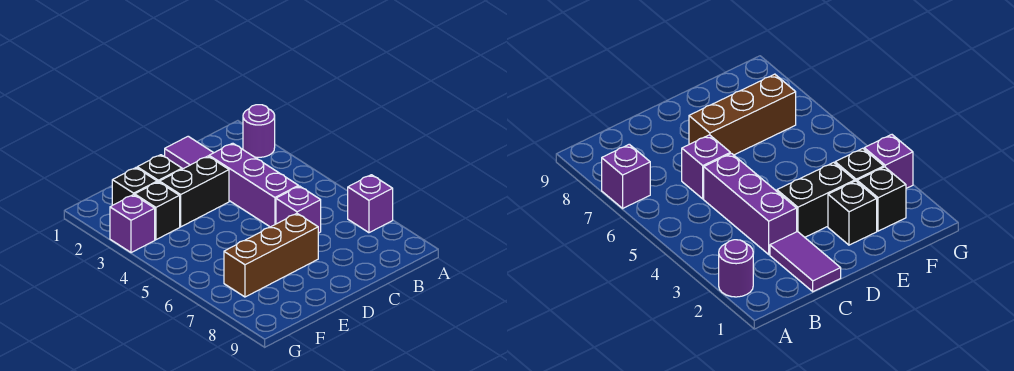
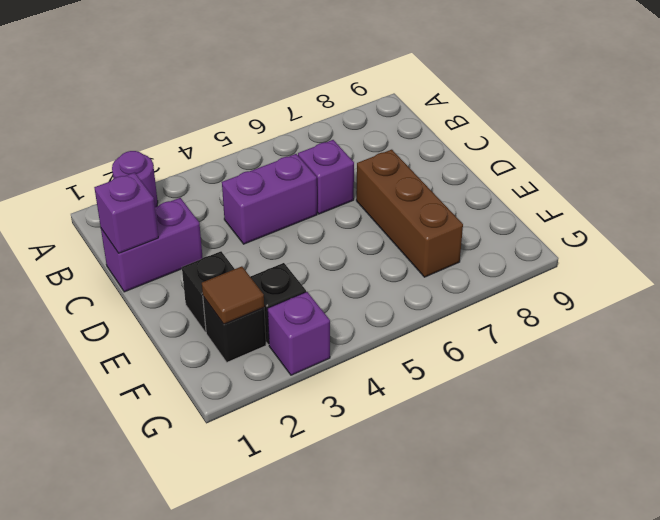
purple brick A7 level 1 -> purple brick C1 level 2
purple tile C1:C2 level 1 -> purple brick C1:C2 level 1
purple brick C3:C5 level 1 -> purple brick C4:C5 level 1
black brick D3:E3 level 1 -> none
none -> brown tile F2 level 2

